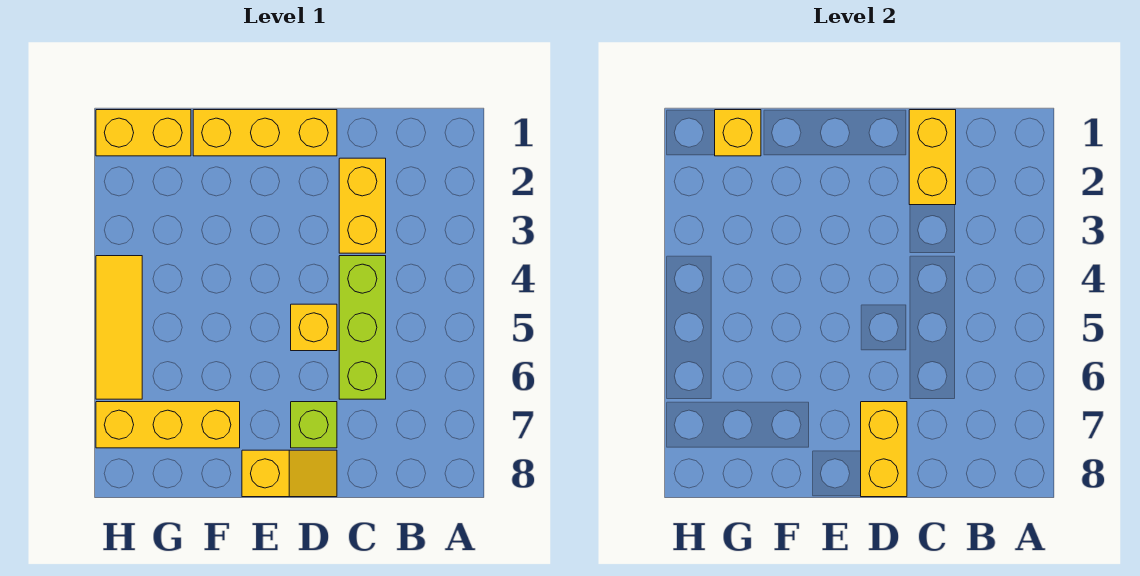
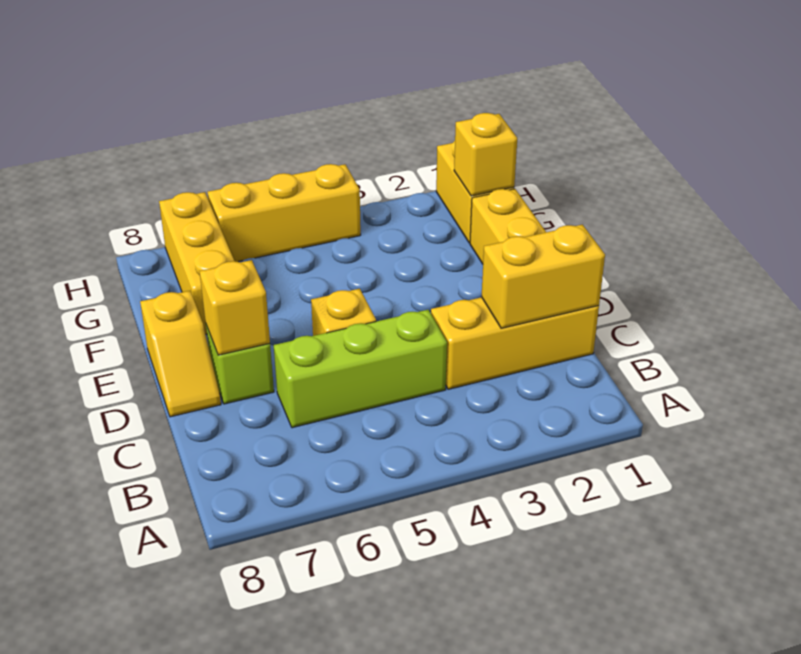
yellow brick C2:C3 level 1 -> yellow brick C1:C3 level 1
yellow brick D7:D8 level 2 -> yellow brick D7 level 2
yellow tile H4:H6 level 1 -> yellow brick H4:H6 level 1

